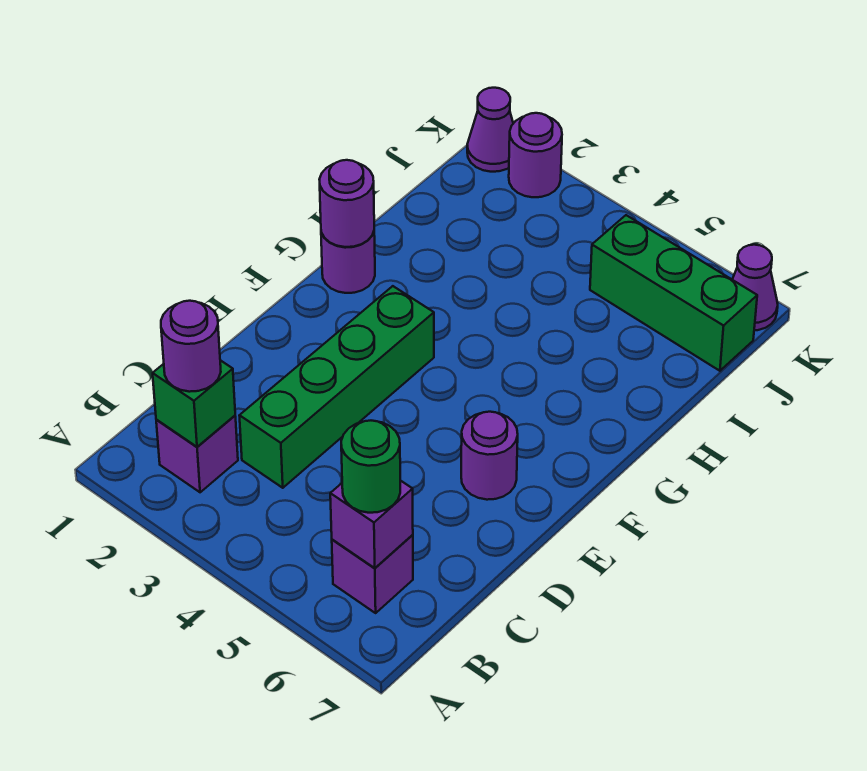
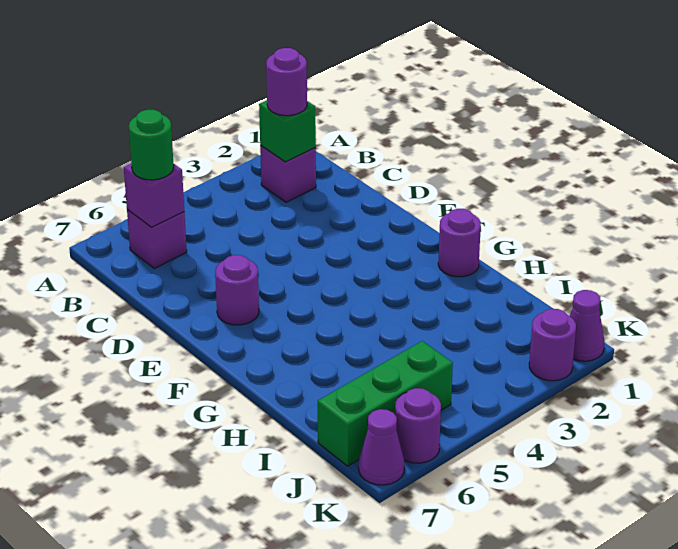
green brick C3:F3 level 1 -> none
purple round brick G1 level 2 -> purple round brick K6 level 1

